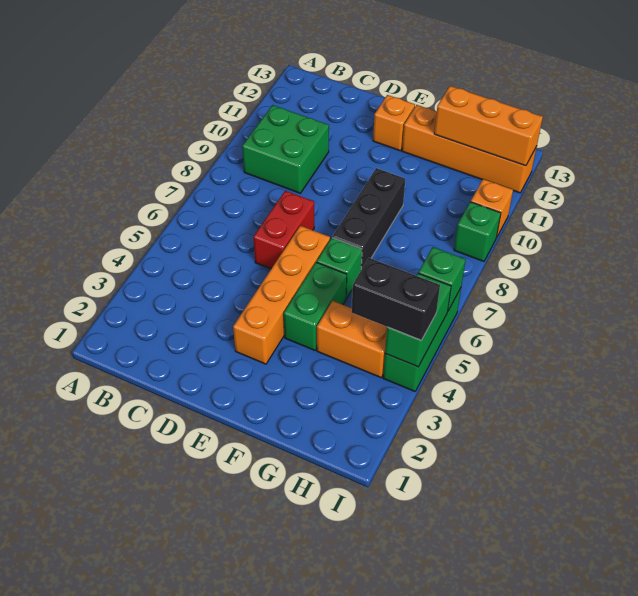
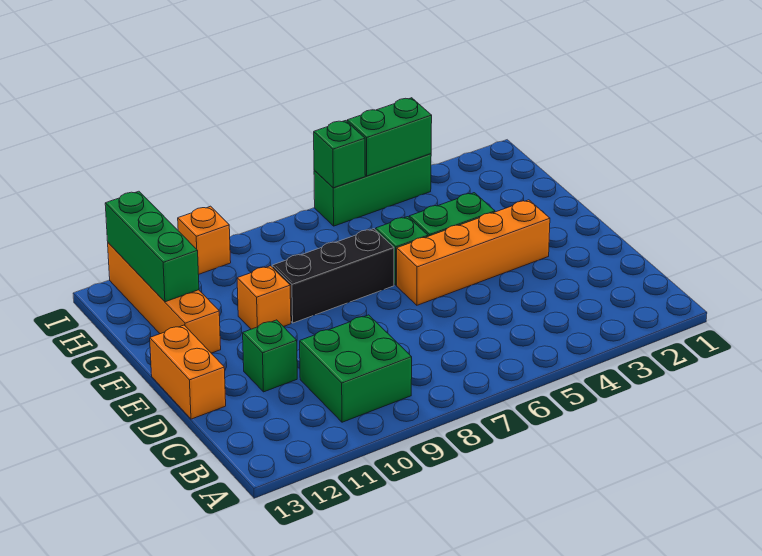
red brick D6:D7 level 1 -> none
orange brick E12 level 1 -> orange brick F10 level 1
orange brick G4:H4 level 1 -> orange brick D13:E13 level 1
orange brick G12:I12 level 2 -> green brick G12:I12 level 2
black brick H4:I4 level 3 -> none
green brick I9 level 1 -> green brick D11 level 1

